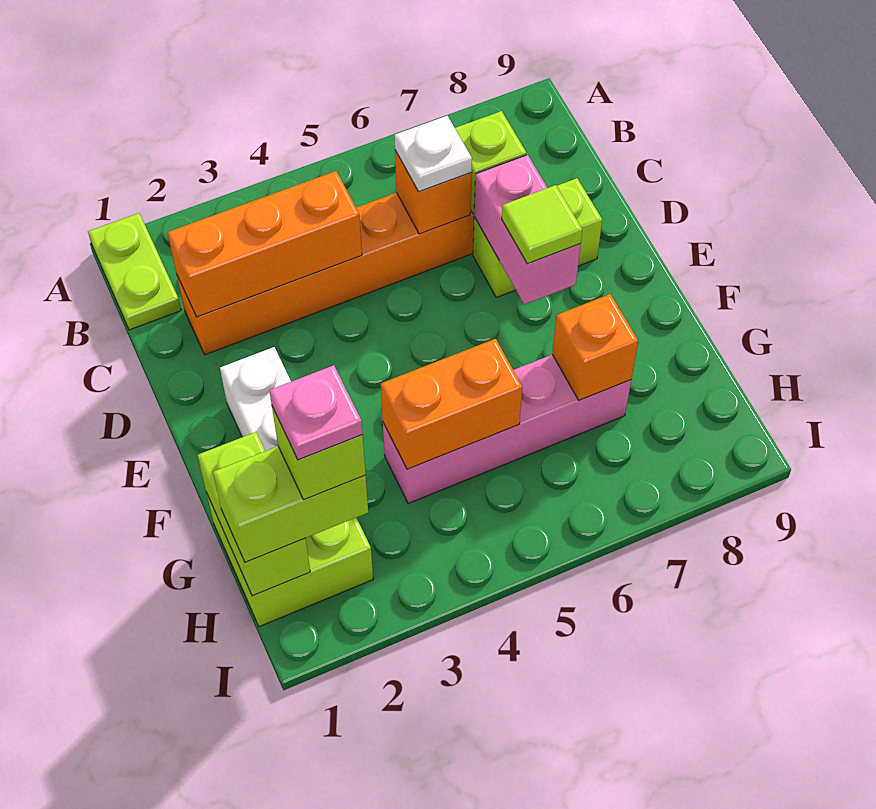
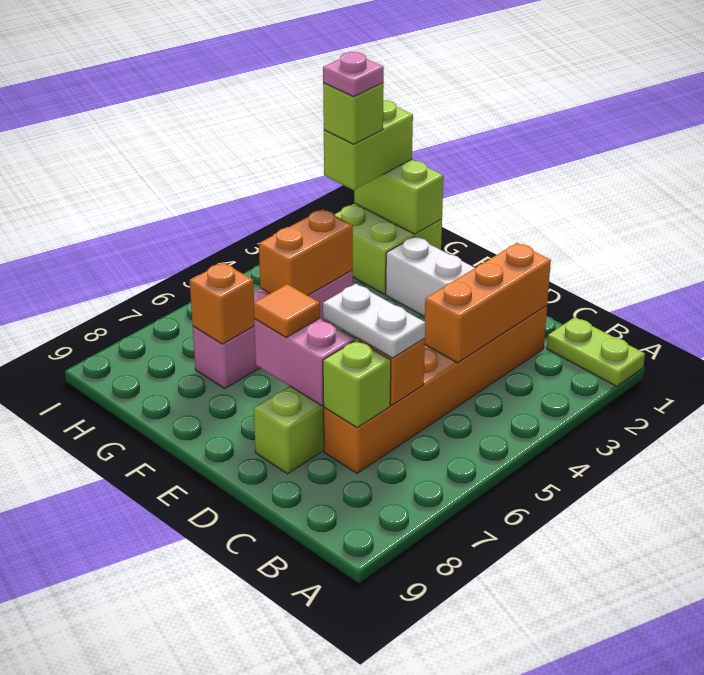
white plate C6 level 3 -> white plate C6:D6 level 3
lime tile E7 level 3 -> orange tile E7 level 3

